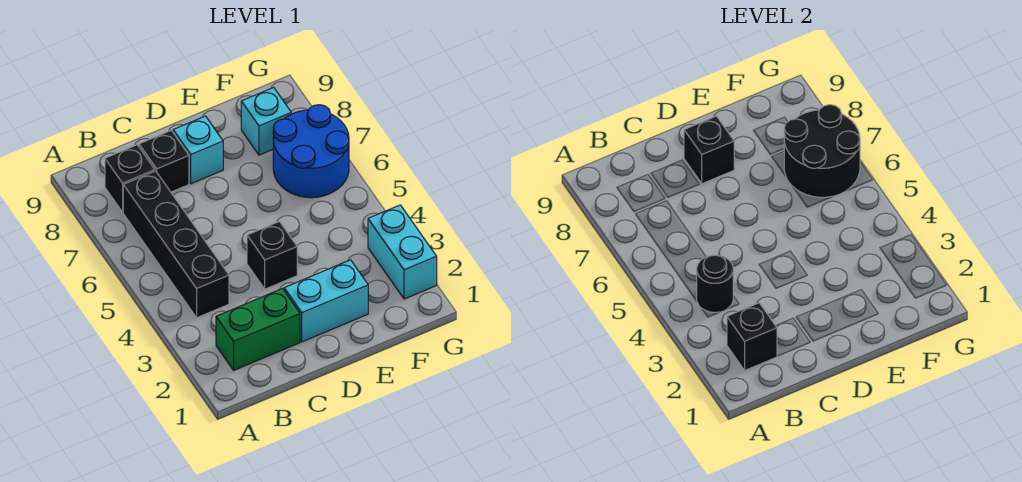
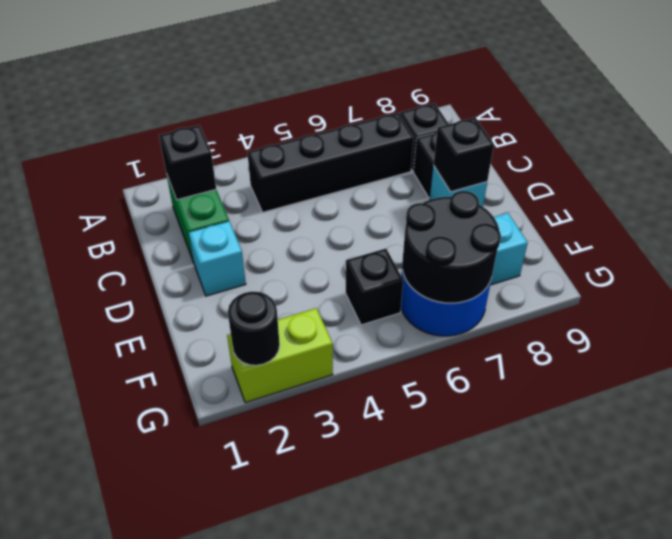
black round brick B4 level 2 -> black round brick G2 level 2
cyan brick D2:E2 level 1 -> cyan brick D2 level 1
black brick D4 level 1 -> black brick F5 level 1
cyan brick G2:G3 level 1 -> lime brick G2:G3 level 1

